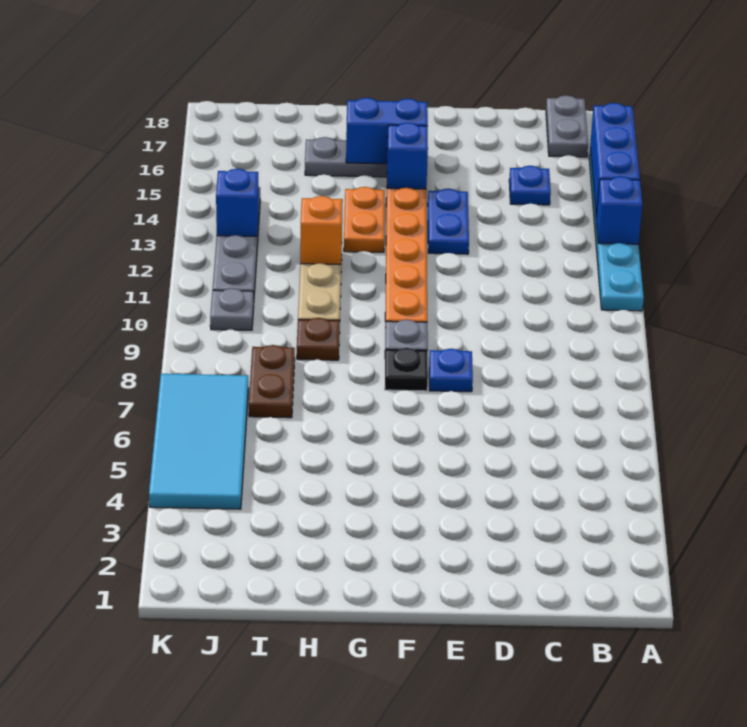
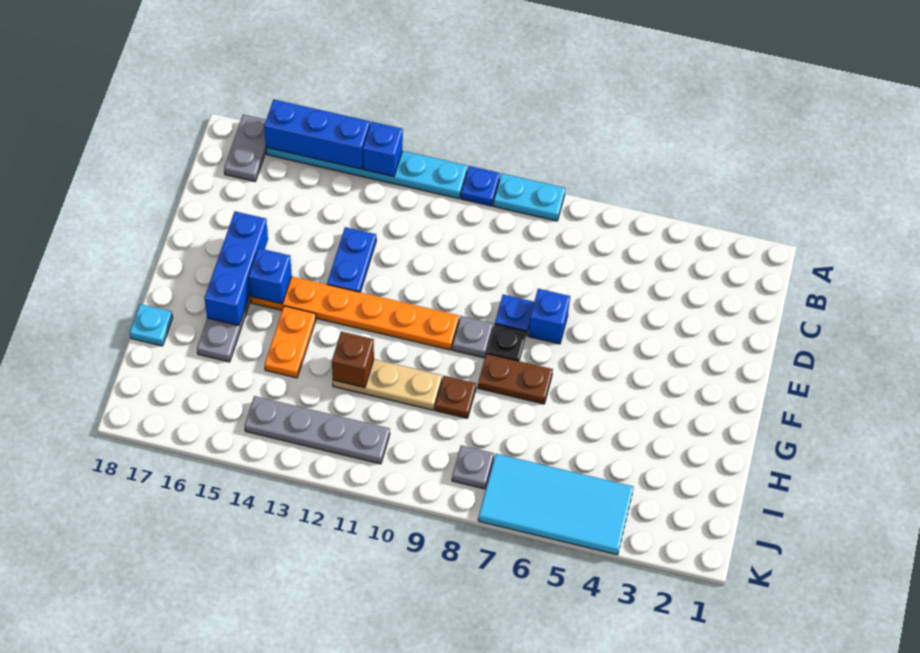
none -> cyan plate A8:A9 level 1
grey plate B17:B18 level 1 -> grey plate A17:B17 level 1
blue plate C15 level 1 -> blue plate A10 level 1
blue plate E13:E14 level 1 -> blue plate D13:E13 level 1
blue brick F16:G16 level 2 -> blue brick E16:G16 level 2
orange plate G13:G14 level 1 -> orange plate G14:H14 level 1
orange brick H12 level 2 -> brown brick H12 level 2
none -> cyan plate H18 level 1
brown plate I7:I8 level 1 -> brown plate G7:G8 level 1
grey plate J10 level 1 -> grey plate J8 level 1
blue brick J13 level 2 -> blue brick E7 level 1

